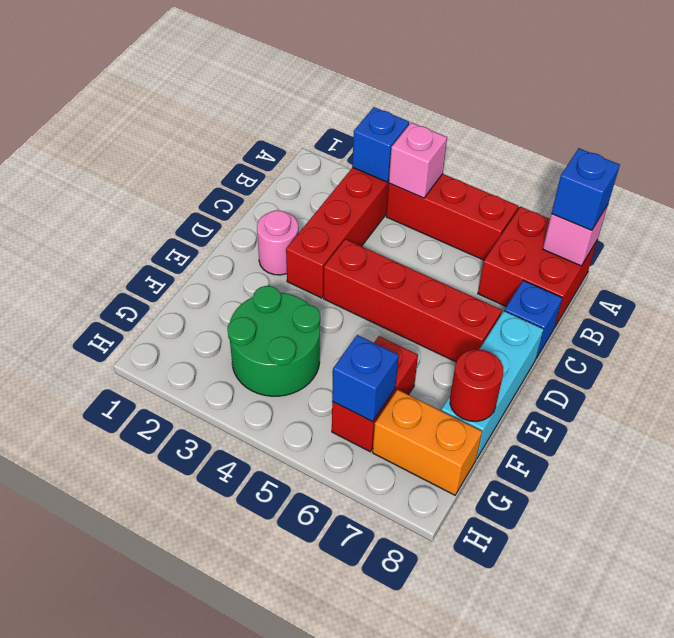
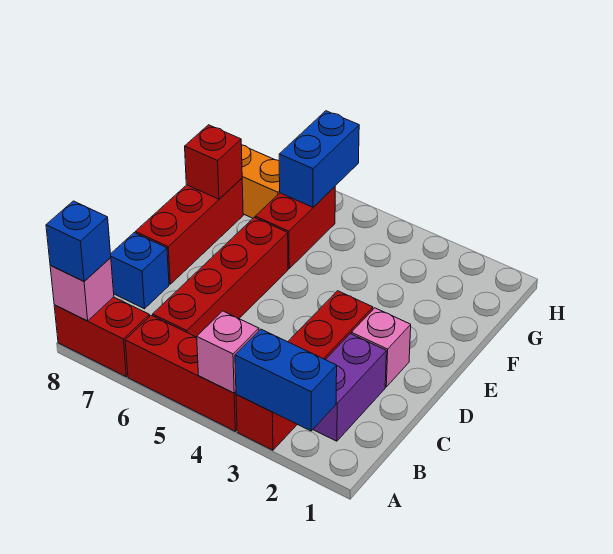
blue brick A3 level 2 -> blue brick A2:A3 level 2
red brick A7:B8 level 1 -> red brick A7:A8 level 1
none -> purple brick B2:C2 level 1
pink round brick D2 level 1 -> pink brick D2 level 1
red brick D4:D7 level 1 -> red brick B6:E6 level 1
cyan brick D8:F8 level 1 -> red brick D8:F8 level 1
green round brick F3:G4 level 1 -> none
red round brick F8 level 2 -> red brick F8 level 2
blue brick G6 level 2 -> blue brick G6:H6 level 2

